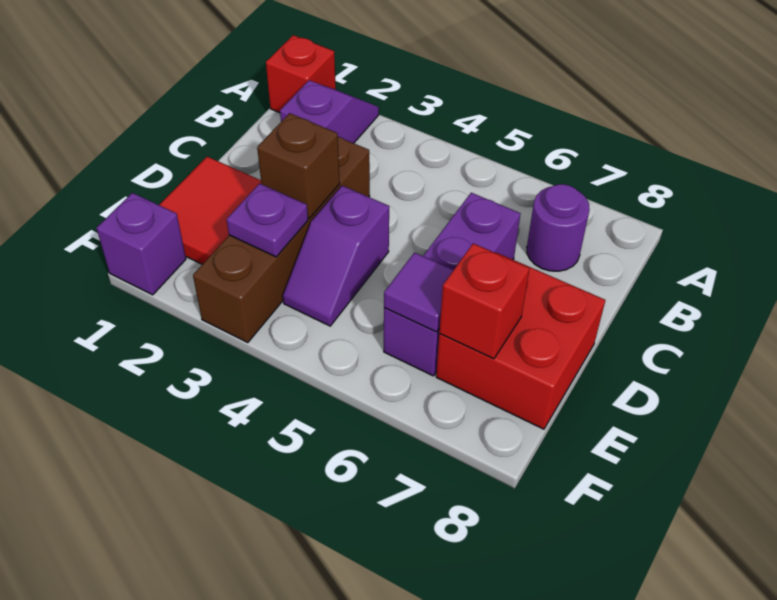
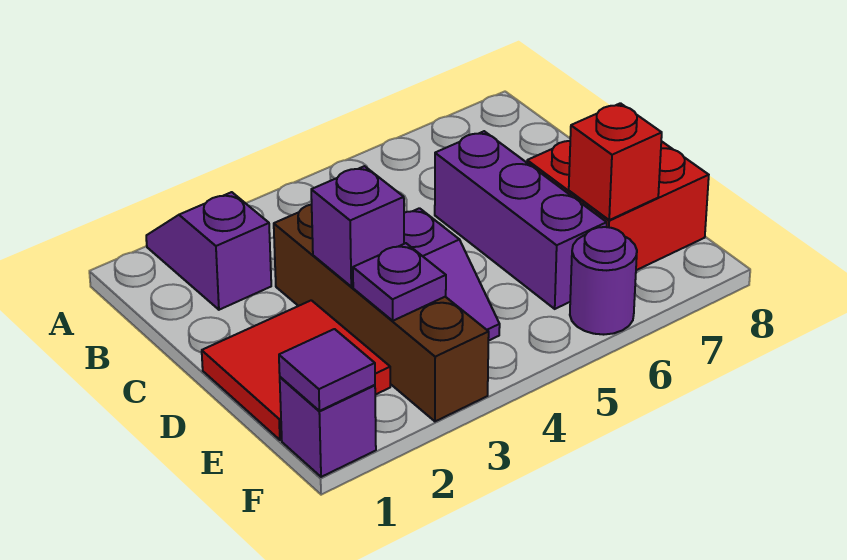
red brick A1 level 1 -> none
purple round brick B7 level 1 -> purple round brick F6 level 1
brown brick D3 level 2 -> purple brick D3 level 2
purple tile E6 level 2 -> purple tile F1 level 2

